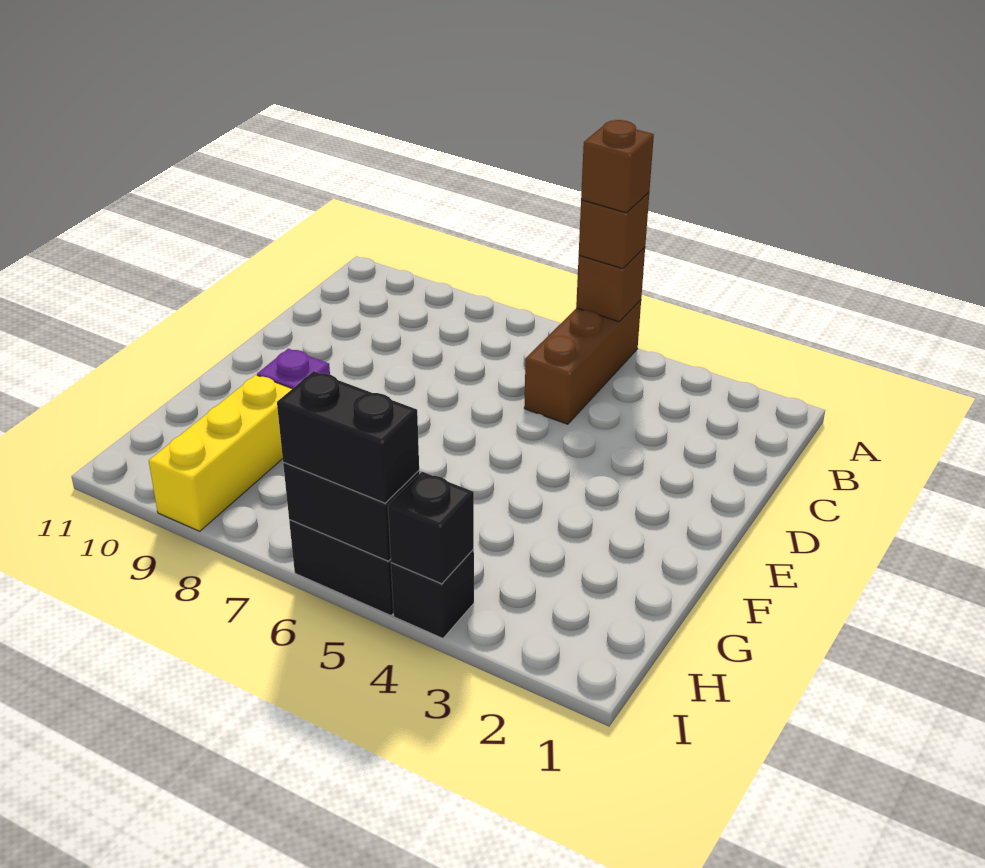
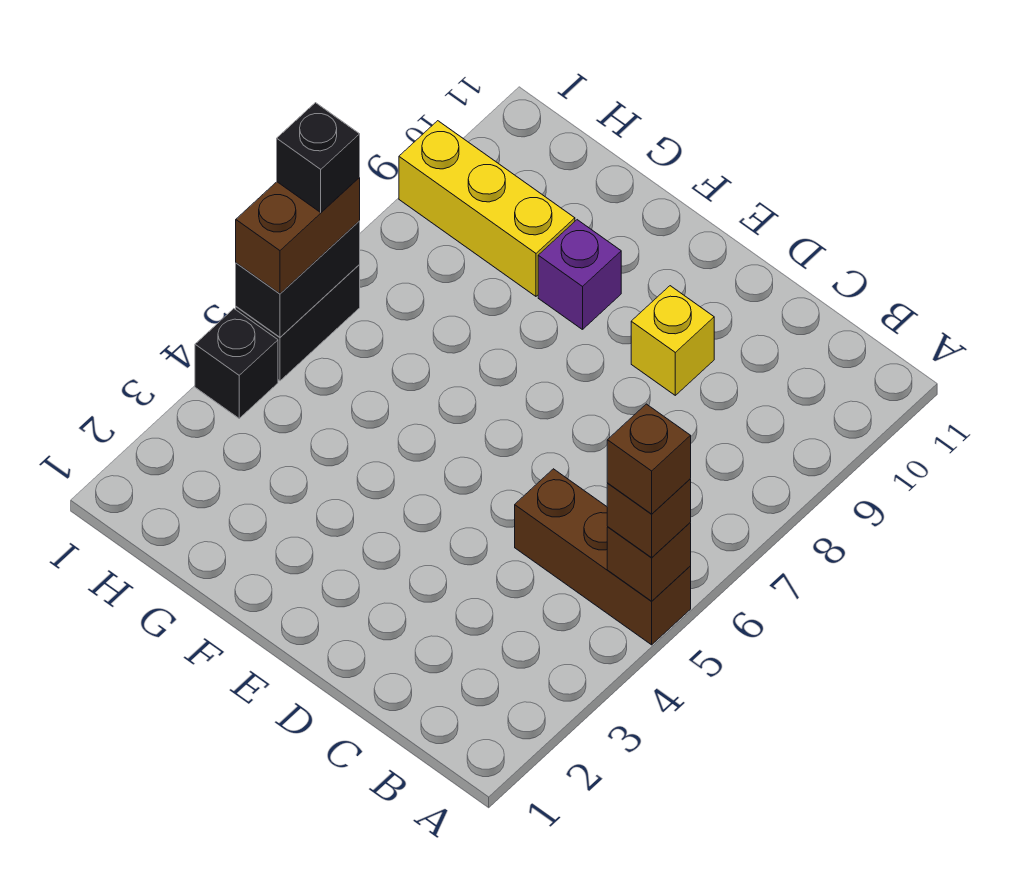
none -> yellow brick D9 level 1
black brick I4 level 2 -> black brick I6 level 4
black brick I5:I6 level 3 -> brown brick I5:I6 level 3

